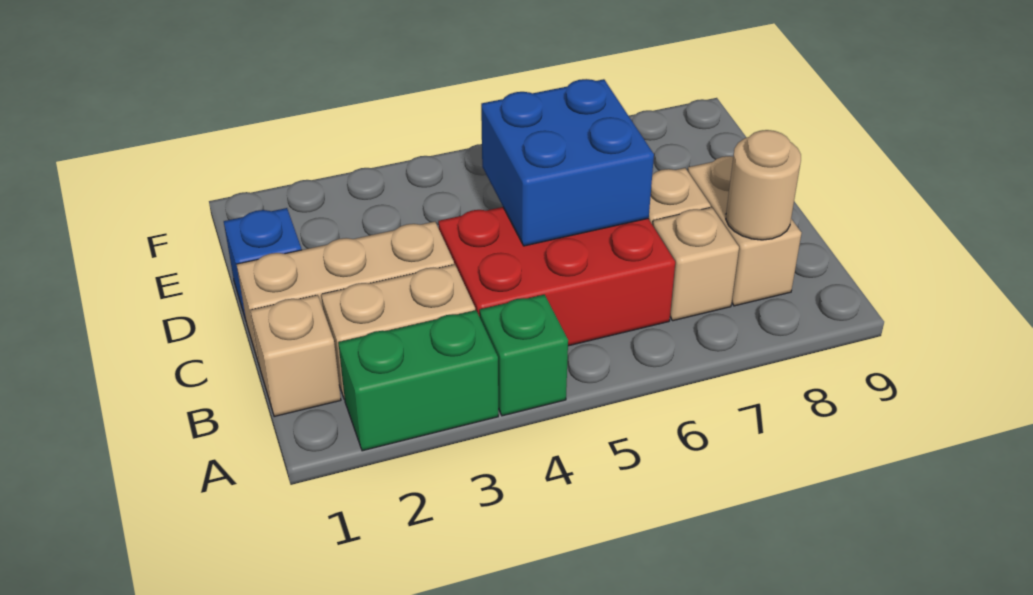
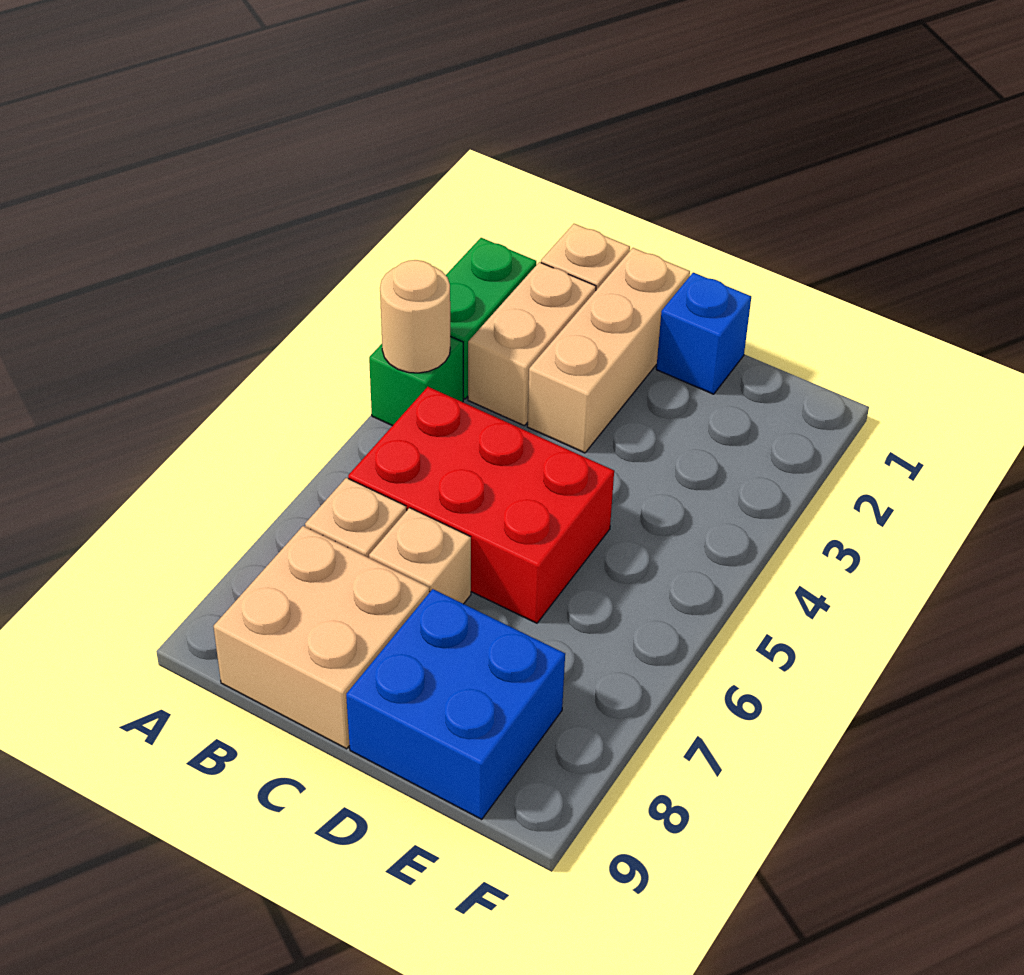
red brick B4:C6 level 1 -> red brick B5:D6 level 1
tan brick B8:C8 level 1 -> tan brick B8:C9 level 1
tan round brick B8 level 2 -> tan round brick A4 level 2
blue brick C5:D6 level 2 -> blue brick D8:E9 level 1

